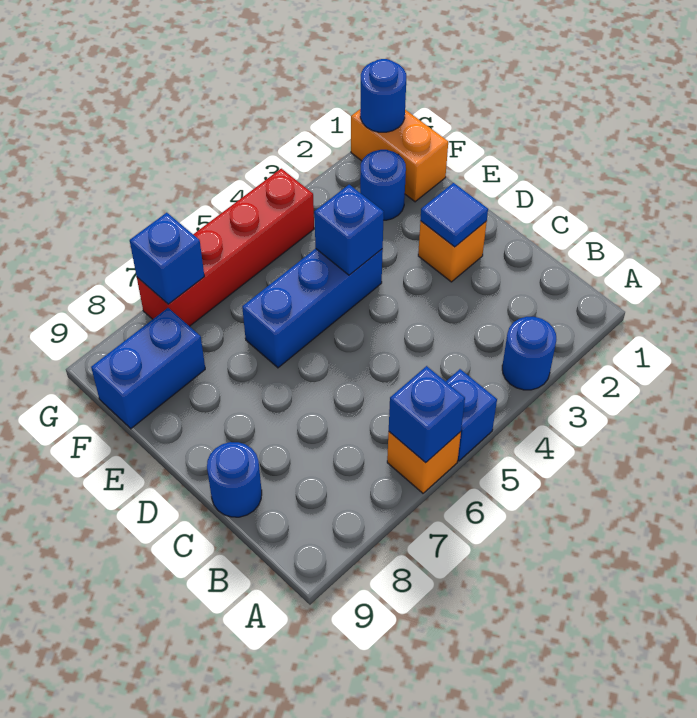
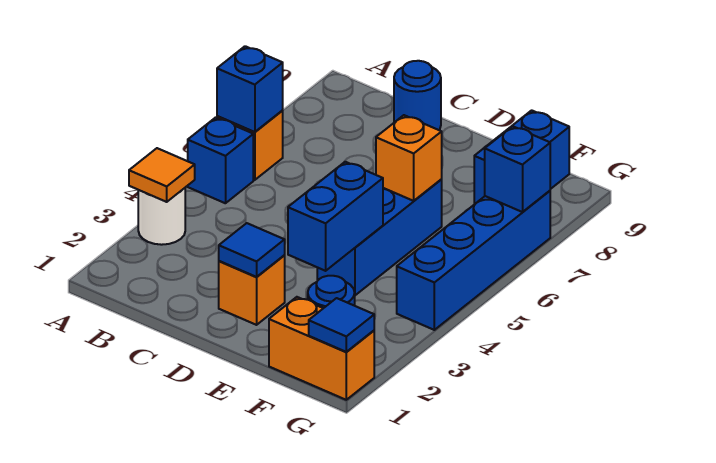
blue round brick A3 level 1 -> white round brick A3 level 1
none -> orange tile A3 level 2
blue brick E4 level 2 -> blue brick E3:E4 level 2
none -> orange brick E6 level 2
blue round brick G1 level 2 -> blue tile G1 level 2
red brick G4:G7 level 1 -> blue brick G4:G7 level 1

